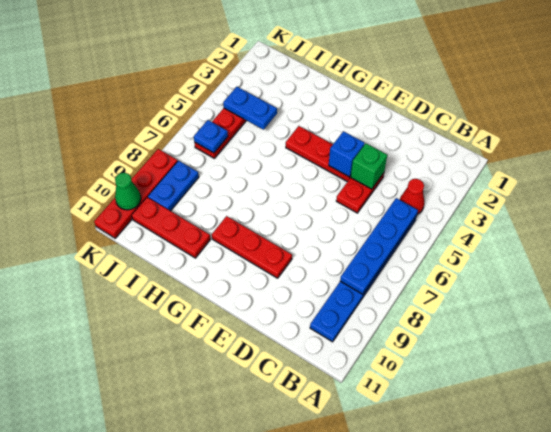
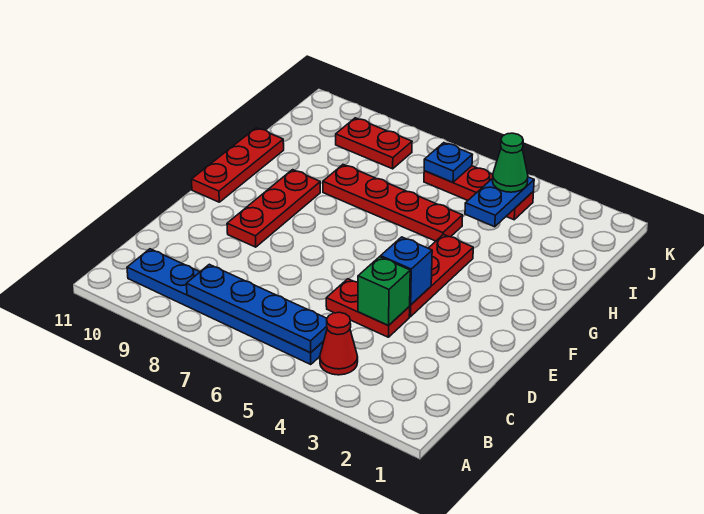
red plate H10:J10 level 1 -> red plate F11:H11 level 1
blue plate J8:J9 level 1 -> red plate J8:J9 level 1
red plate K8:K11 level 1 -> red plate H5:H8 level 1
green cone K10 level 2 -> green cone J4 level 3

